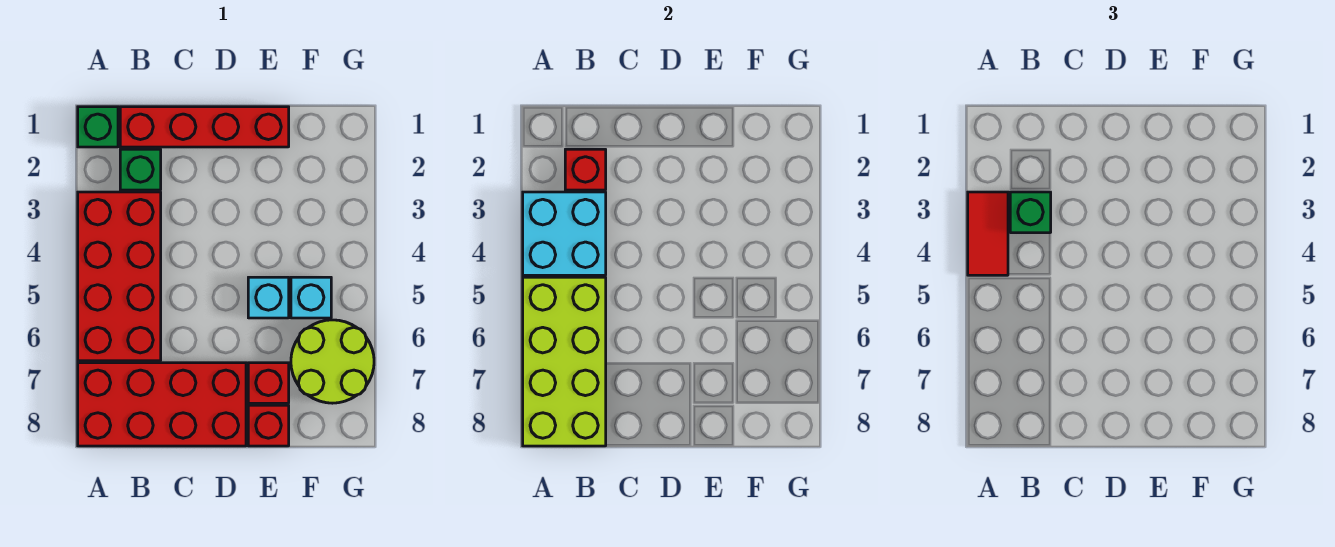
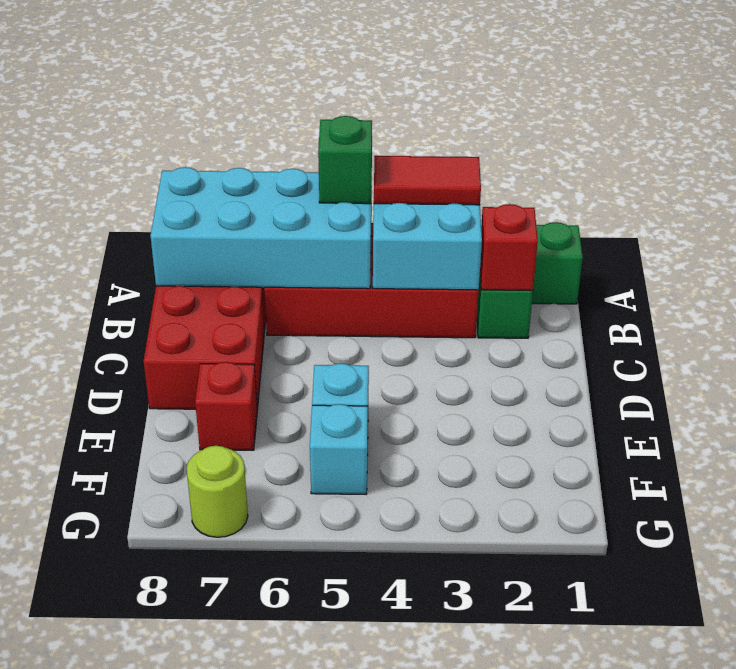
lime brick A5:B8 level 2 -> cyan brick A5:B8 level 2
red brick B1:E1 level 1 -> none
green brick B3 level 3 -> green brick A5 level 3
red brick E8 level 1 -> none
lime round brick F6:G7 level 1 -> lime round brick G7 level 1

